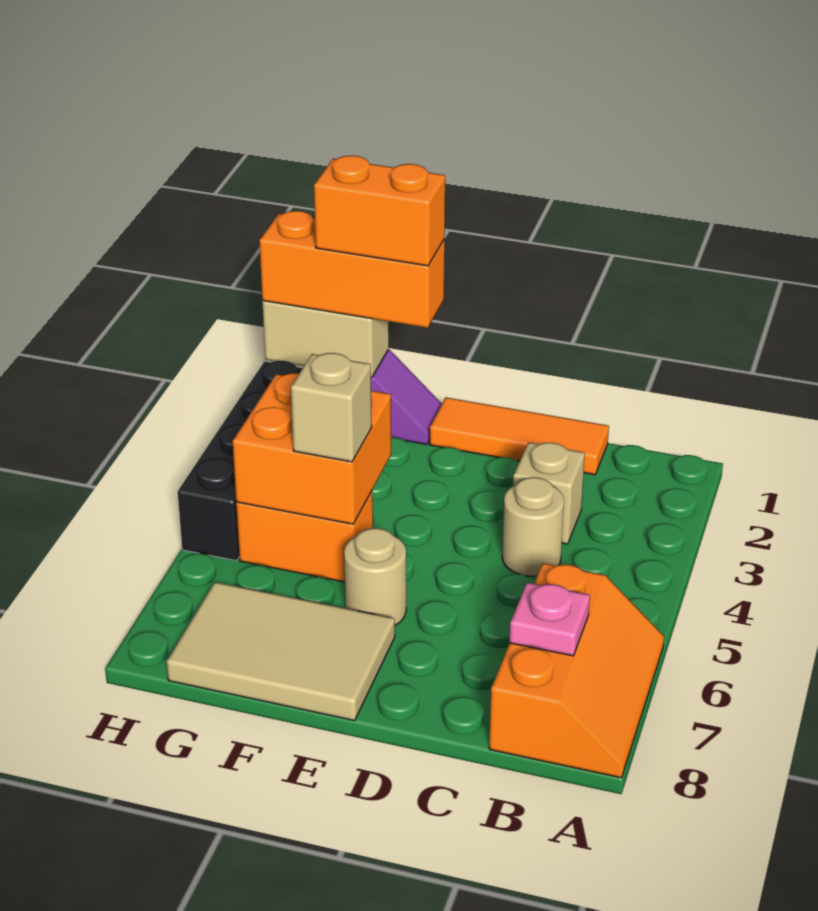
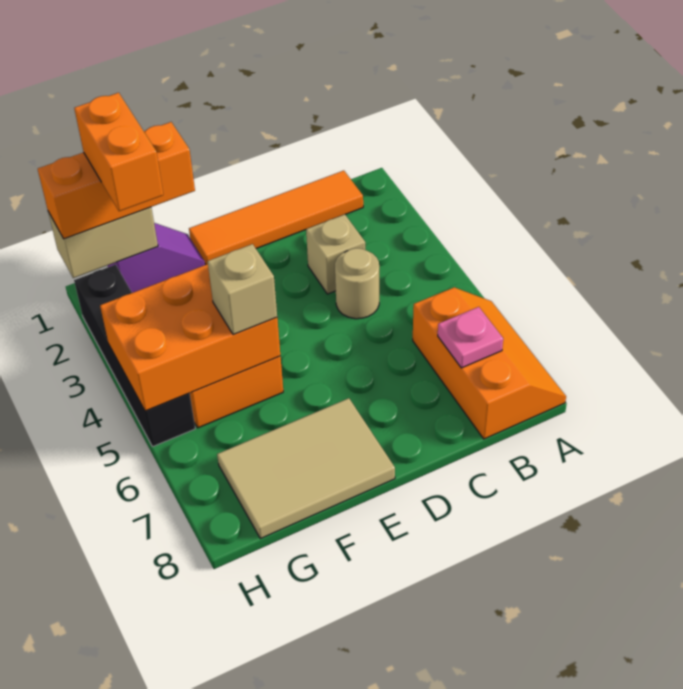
orange tile C1:E1 level 1 -> orange tile B1:E1 level 1
tan round brick E6 level 1 -> none
orange brick F1:G1 level 4 -> orange brick G1:G2 level 4
orange brick F4:G5 level 2 -> orange brick F4:H5 level 2

